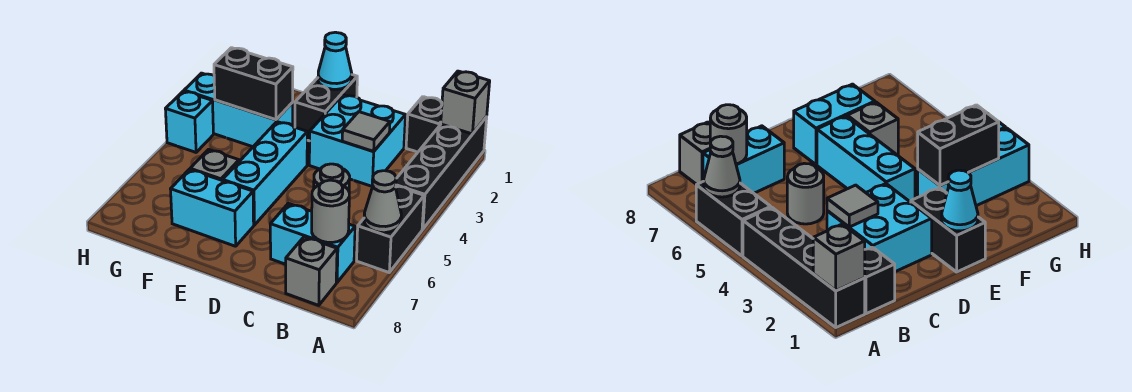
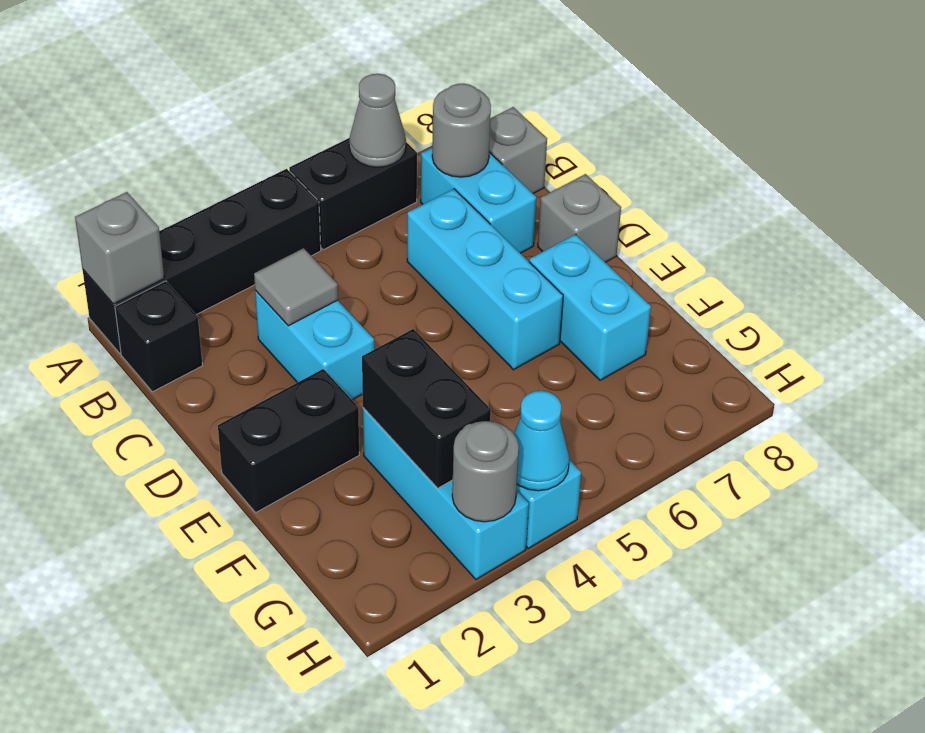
cyan brick C2:D3 level 1 -> cyan brick C3:D3 level 1
grey round brick C5 level 1 -> grey round brick H3 level 2
cyan cone E1 level 2 -> cyan cone H4 level 2
cyan brick E4:E6 level 1 -> cyan brick C6:E6 level 1
grey brick F6 level 1 -> grey brick D8 level 1

